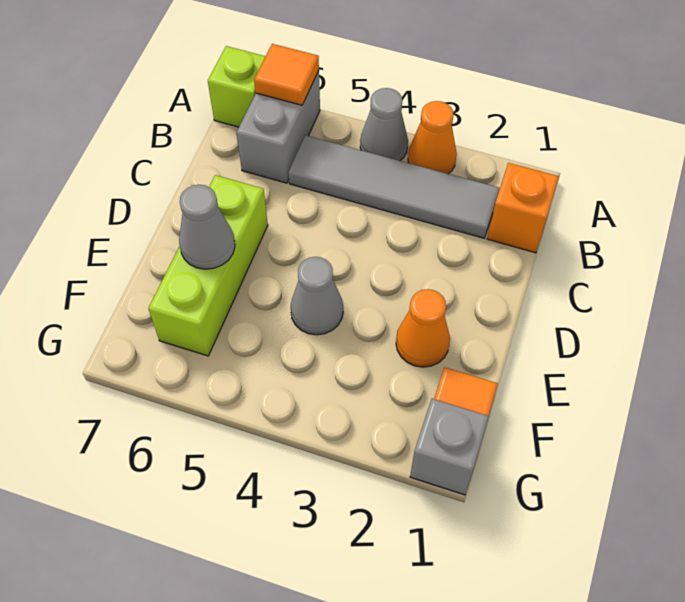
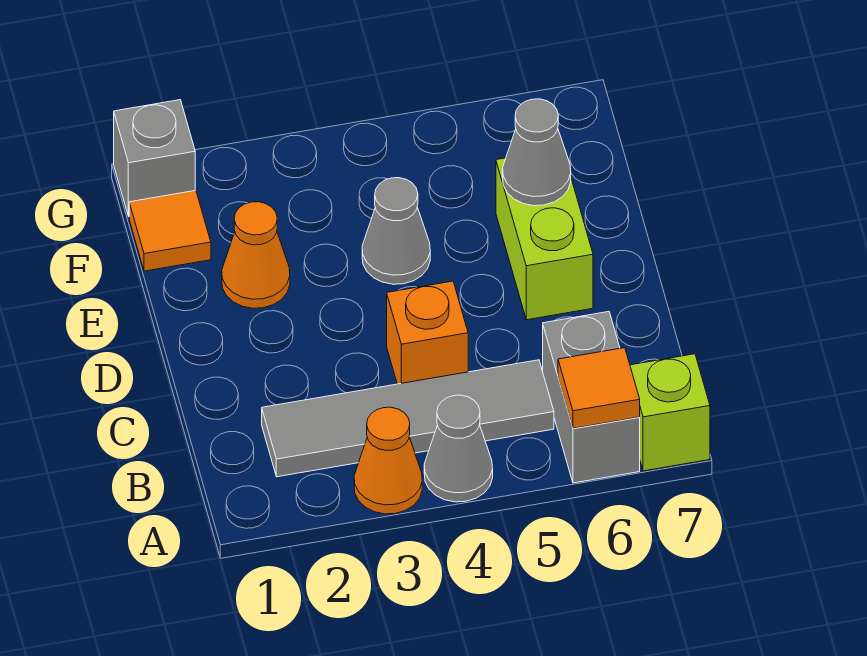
orange brick B1 level 1 -> orange brick C4 level 1
lime brick D6:F6 level 1 -> lime brick D6:E6 level 1

